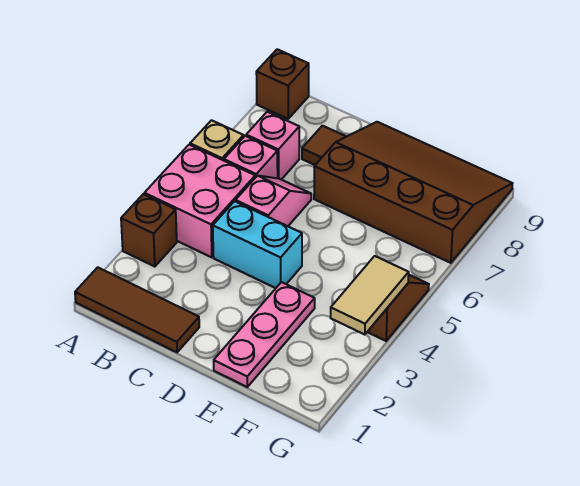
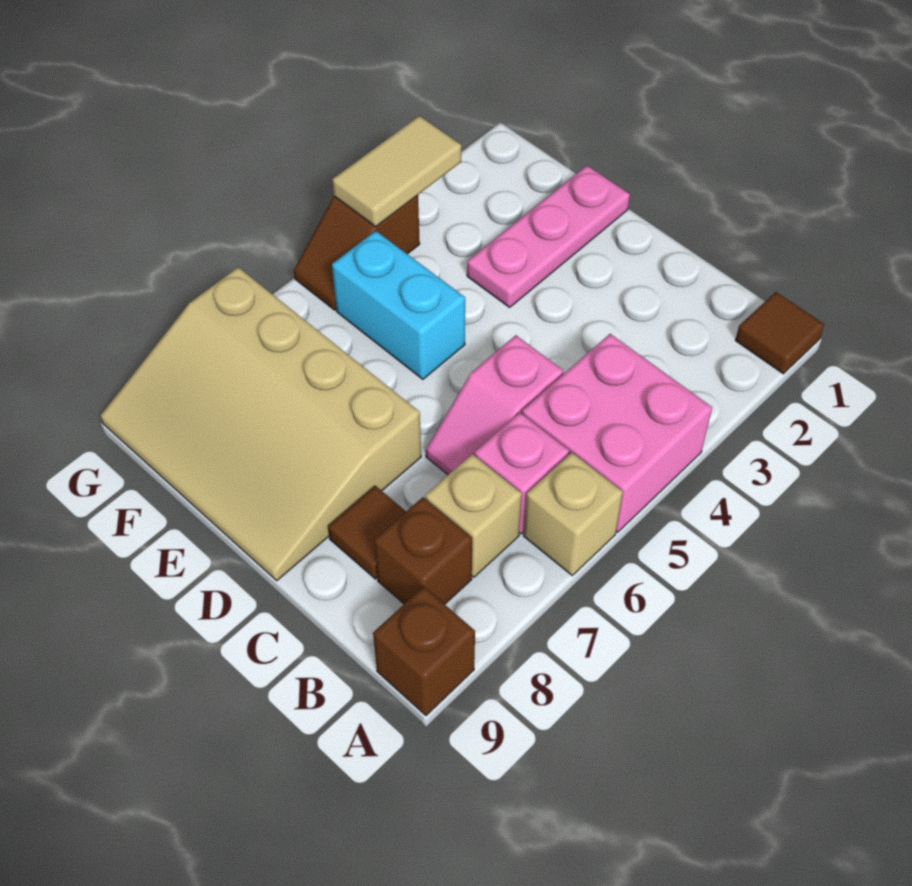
brown tile A1:C1 level 1 -> brown tile A1 level 1
brown brick A3 level 1 -> brown brick B8 level 1
pink brick B7 level 1 -> tan brick B7 level 1
cyan brick C4:D4 level 1 -> cyan brick E5:F5 level 1
brown slope D7:G9 level 1 top 7 -> tan slope D7:G9 level 1 top 7

